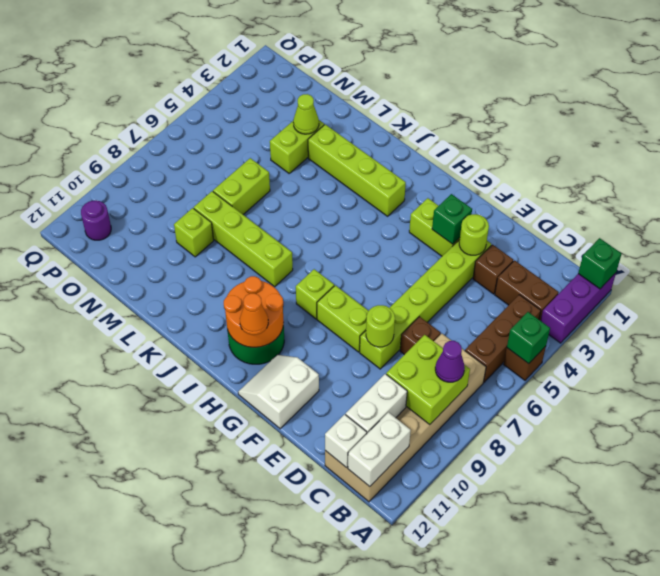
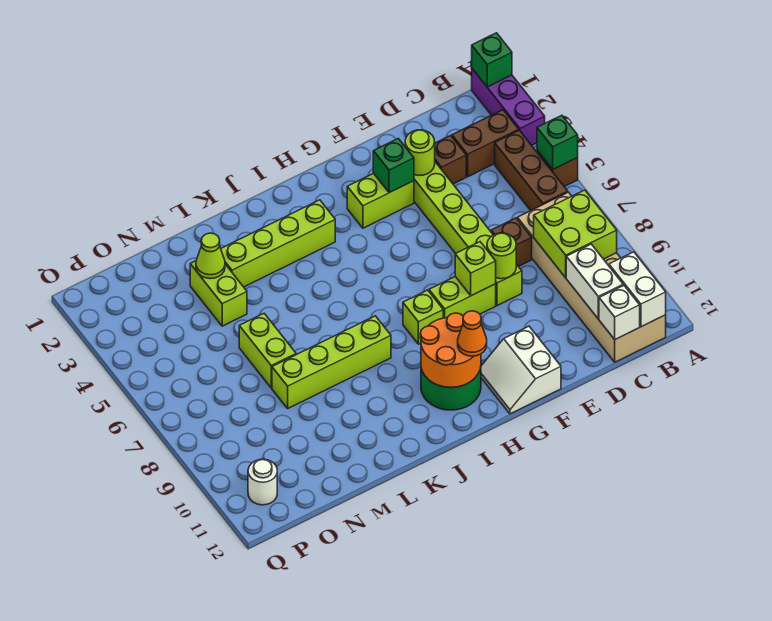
purple cone B8 level 3 -> none
lime brick M9 level 1 -> lime brick F8 level 2
purple round brick P11 level 1 -> white round brick P11 level 1

